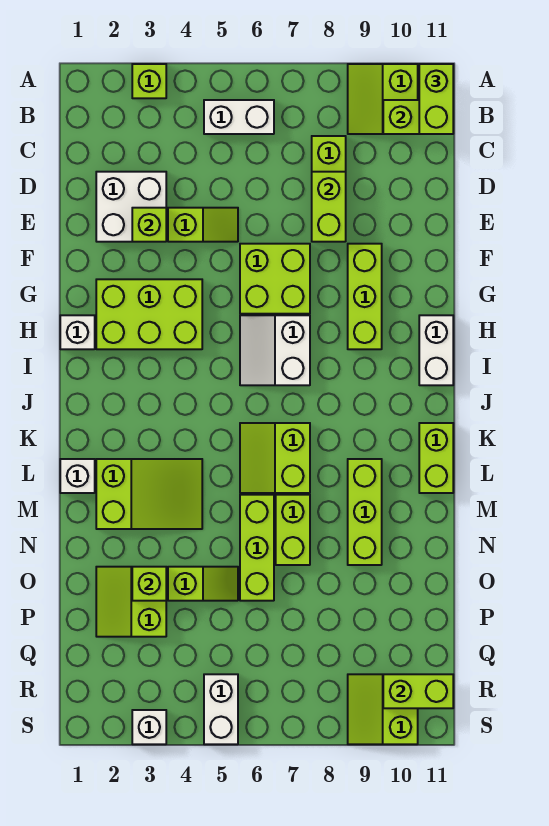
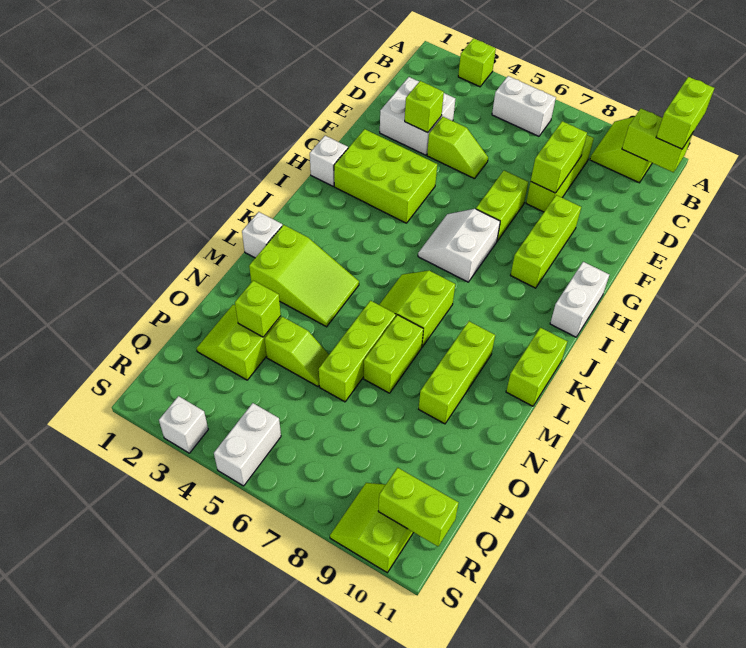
lime brick F6:G7 level 1 -> lime brick F7:G7 level 1

